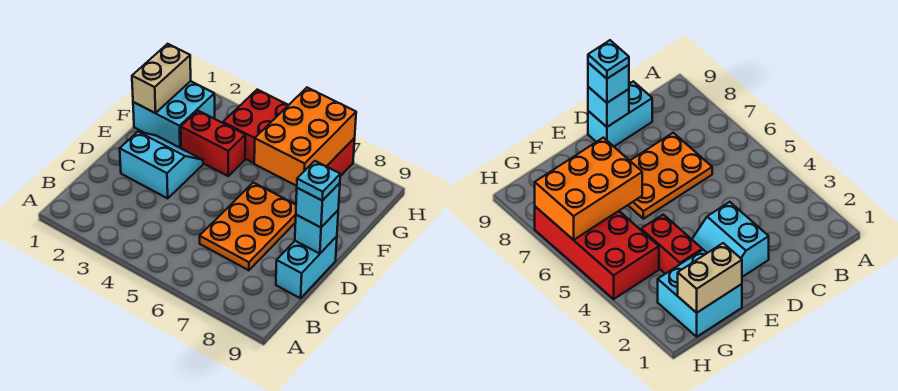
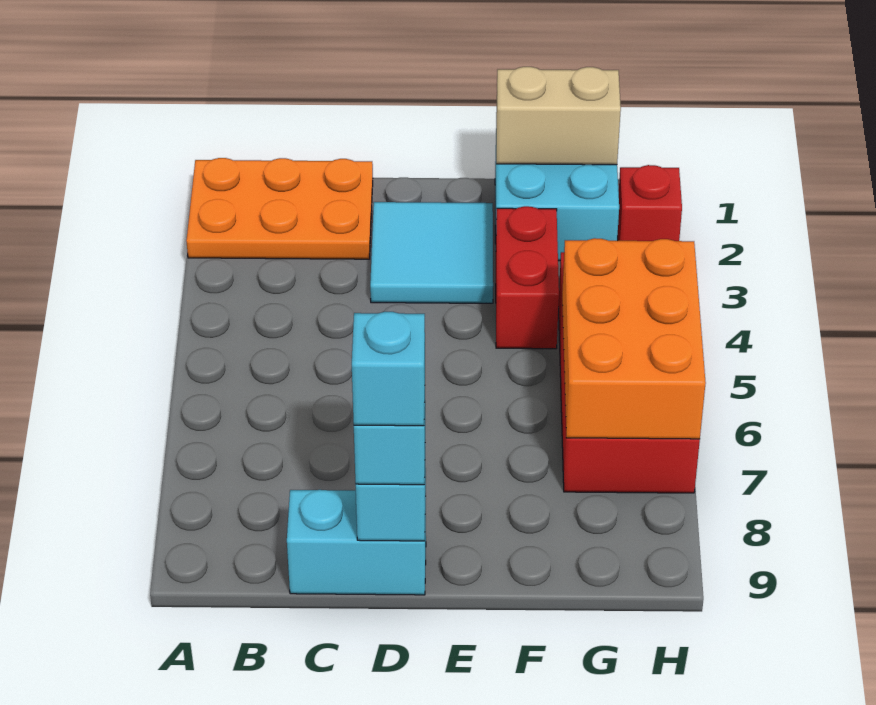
orange plate C6:E7 level 1 -> orange plate A1:C2 level 1
cyan slope D2:E3 level 1 top D -> cyan tile D2:E3 level 1
cyan plate D9 level 4 -> cyan brick D9 level 4
orange brick F6:H7 level 2 -> orange brick G5:H7 level 2
none -> red brick H2 level 1

